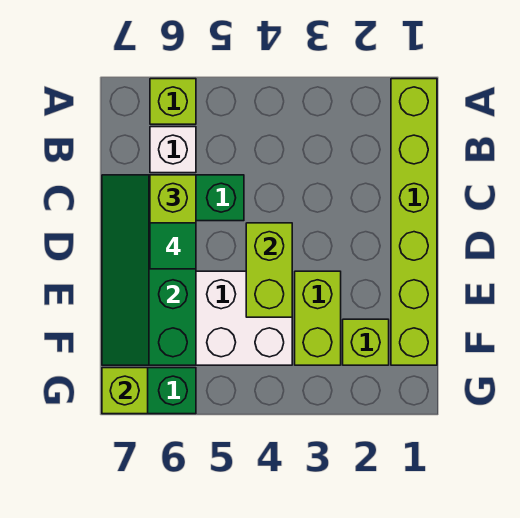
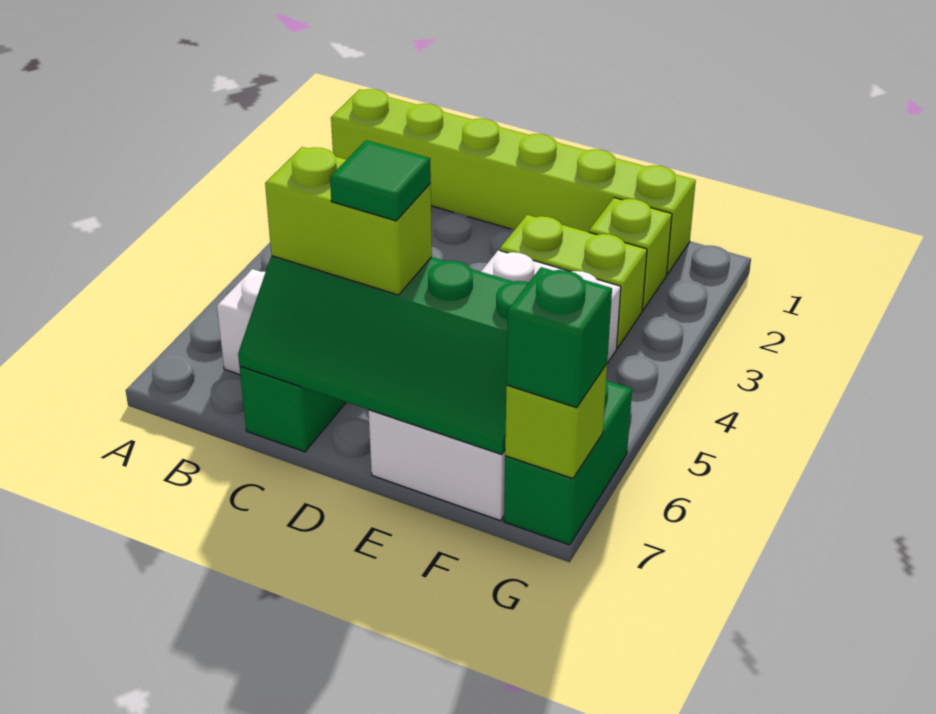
lime brick A6 level 1 -> none
lime brick D4:E4 level 2 -> none
none -> green brick G7 level 3

